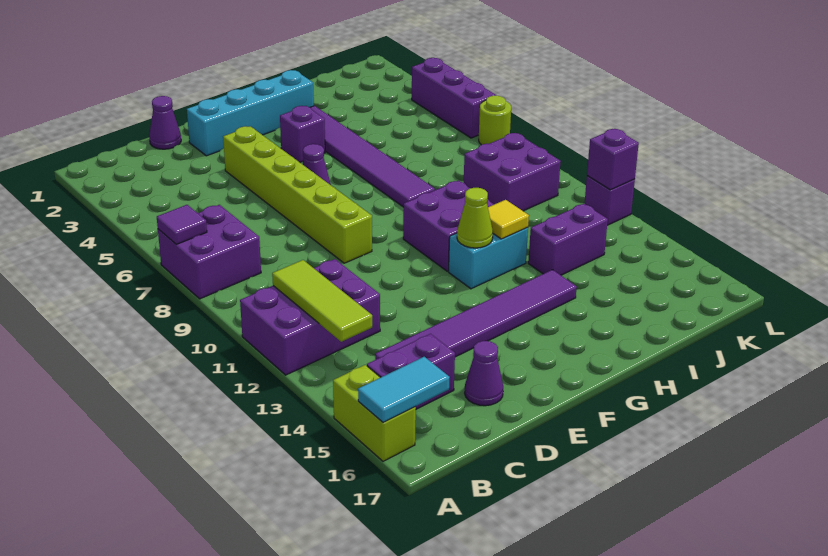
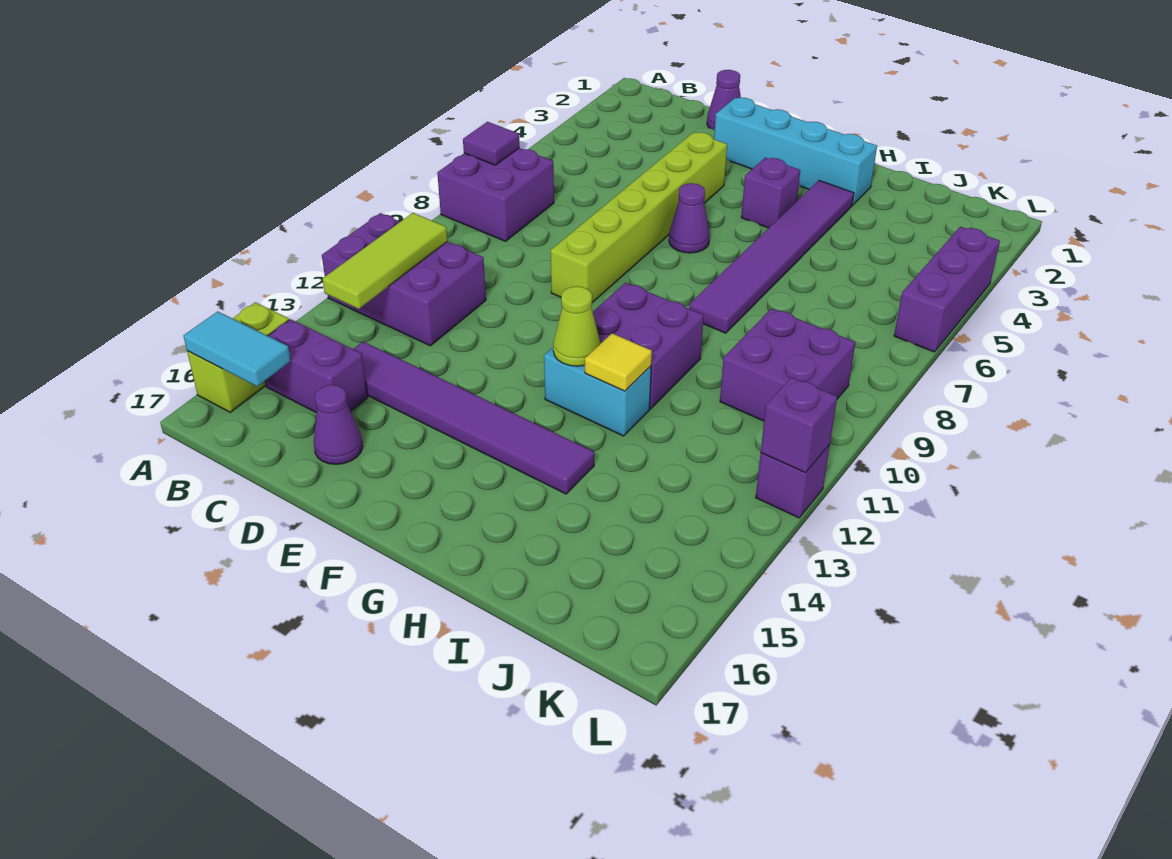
purple brick I13:J13 level 1 -> none
lime round brick L7 level 1 -> none

